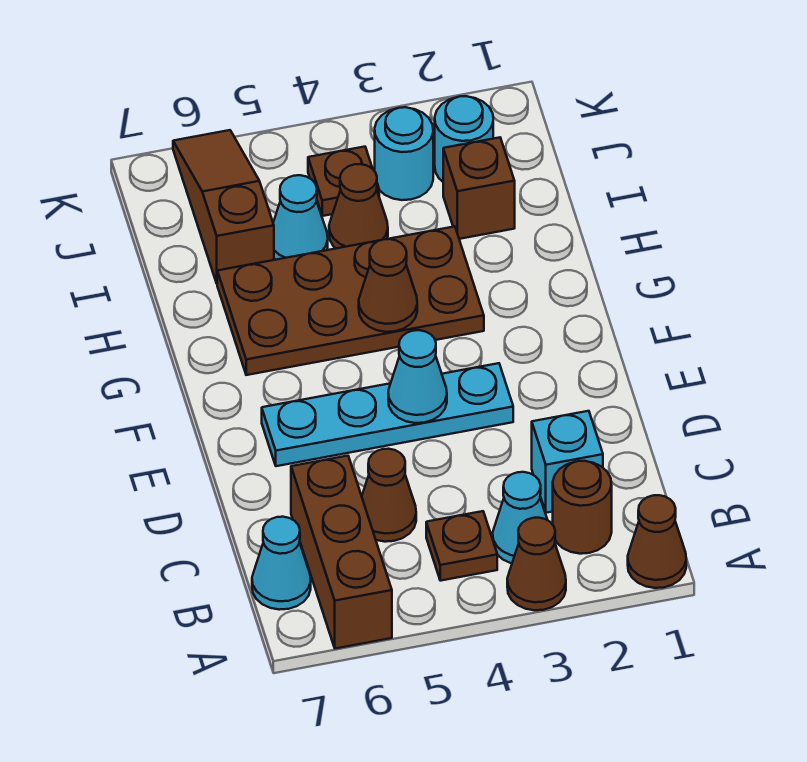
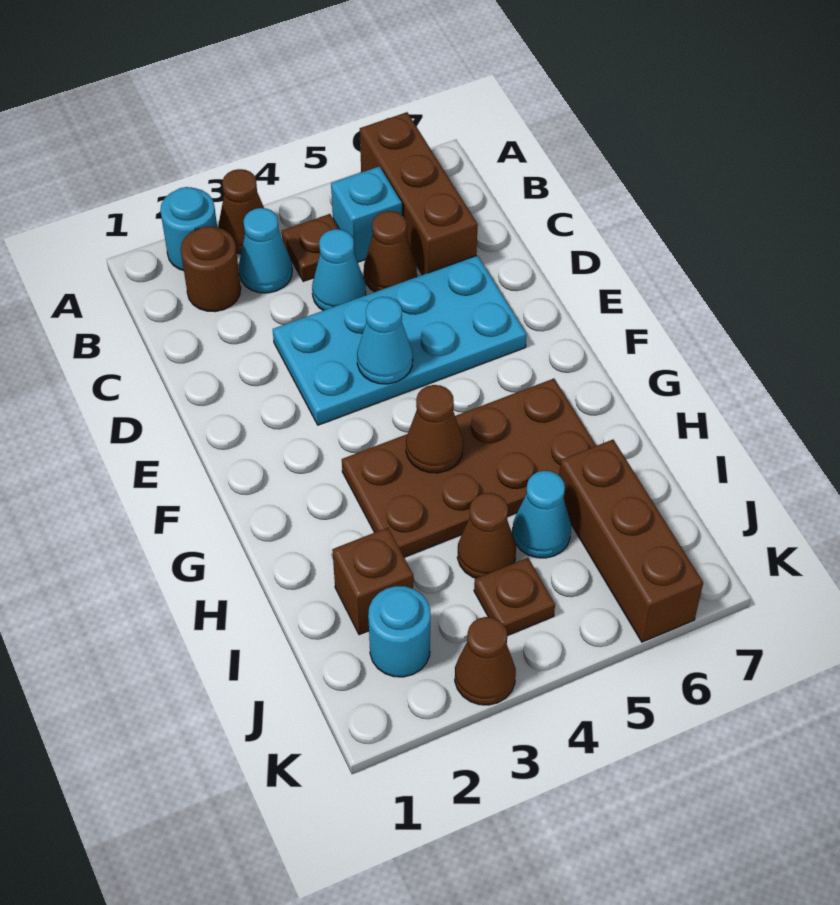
brown cone A1 level 1 -> brown cone K3 level 1
cyan cone B7 level 1 -> cyan cone C4 level 1
cyan brick C2 level 1 -> cyan brick B5 level 1
cyan plate E3:E6 level 1 -> cyan plate D3:E6 level 1
brown slope I6:K6 level 1 top I -> brown brick I6:K6 level 1
cyan round brick J3 level 1 -> cyan round brick A2 level 1

